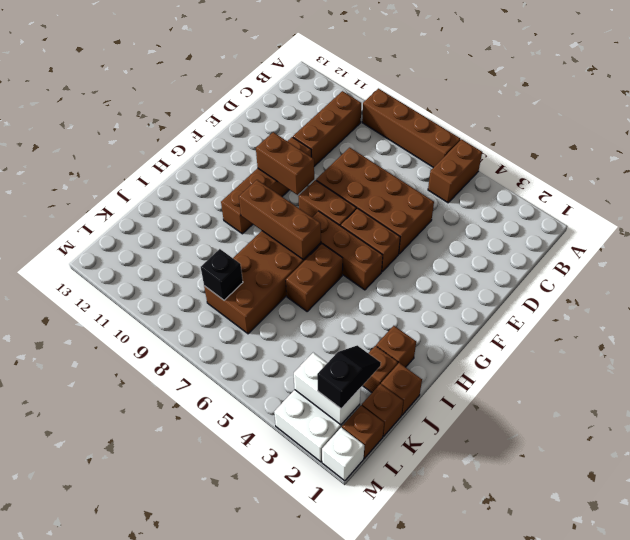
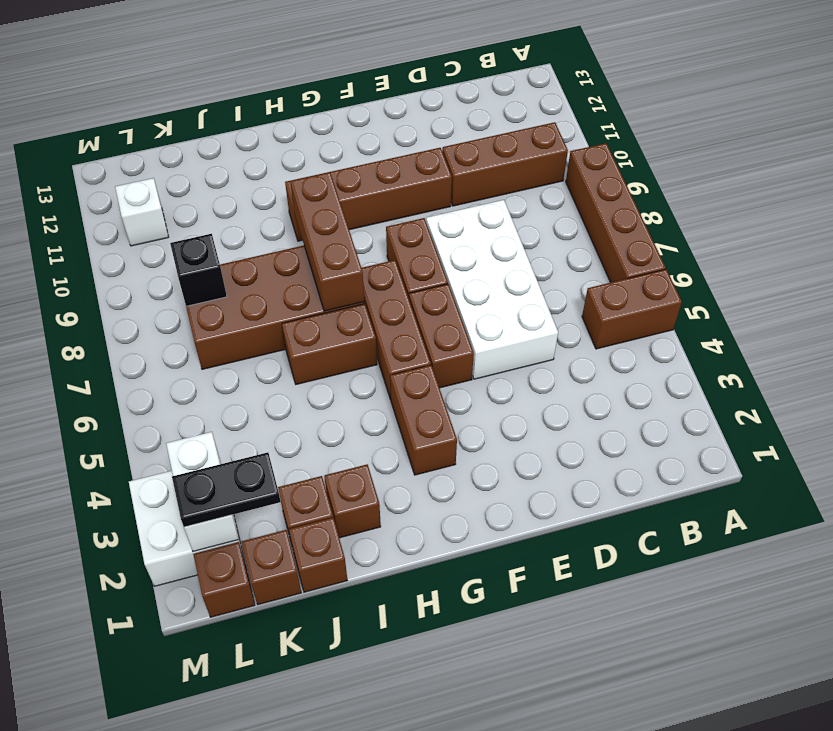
brown brick D5:E8 level 1 -> white brick D5:E8 level 1
brown brick F9:F10 level 2 -> brown brick G3:G4 level 1
black slope K2:L2 level 3 top L -> black plate K2:L2 level 3
white brick M1 level 1 -> white brick L11 level 1

